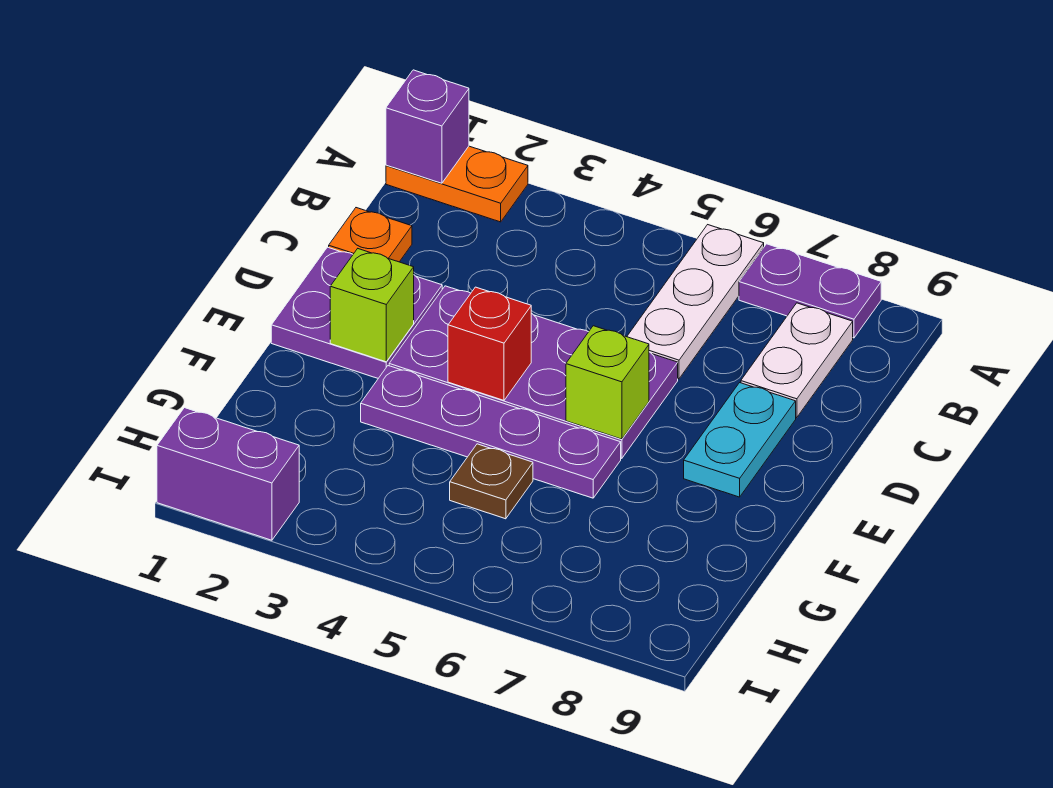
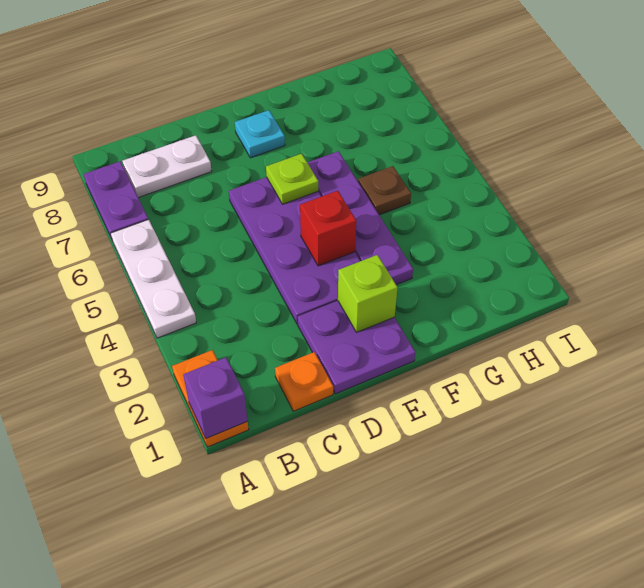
white plate A6:C6 level 1 -> white plate A4:A6 level 1
cyan plate D8:E8 level 1 -> cyan plate E8 level 1
lime brick E6 level 2 -> lime plate E6 level 2
purple brick I1:I2 level 1 -> none

